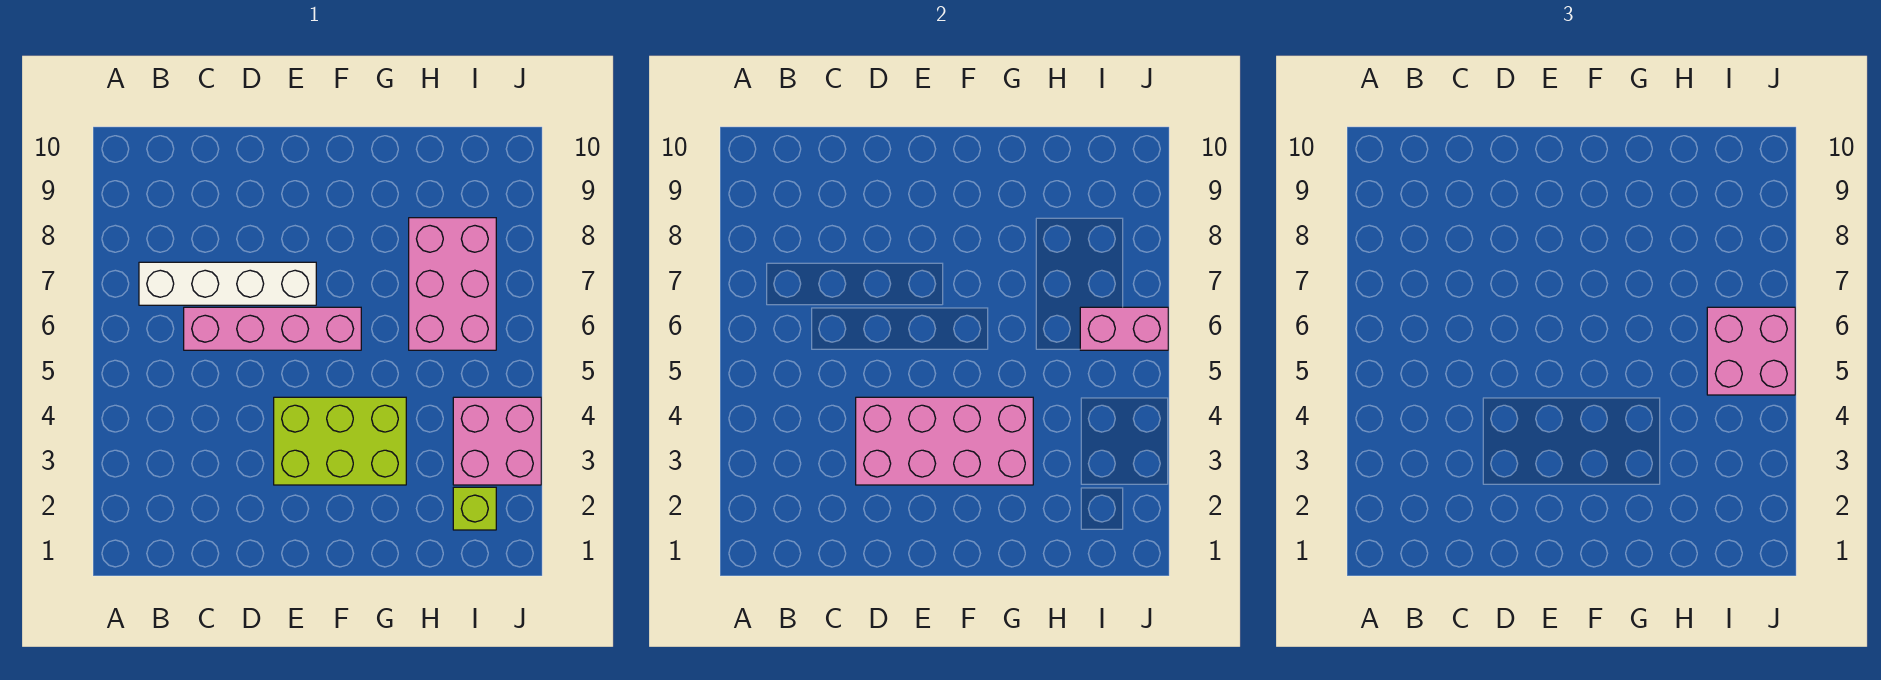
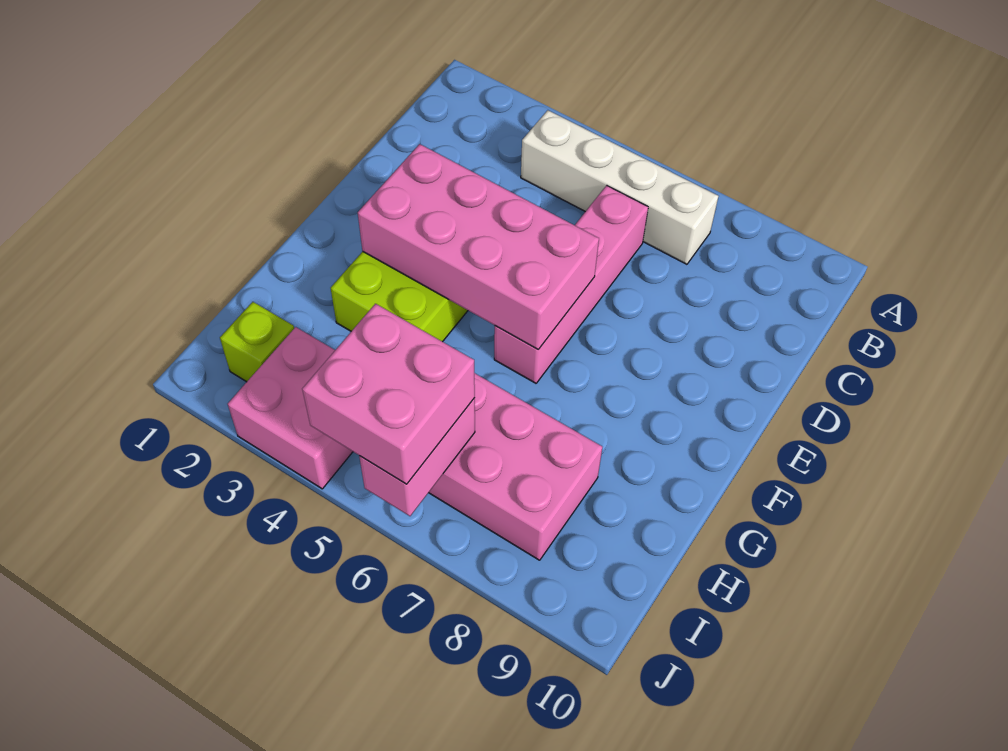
white brick B7:E7 level 1 -> white brick B4:B7 level 1
pink brick D3:G4 level 2 -> pink brick E3:F6 level 2

